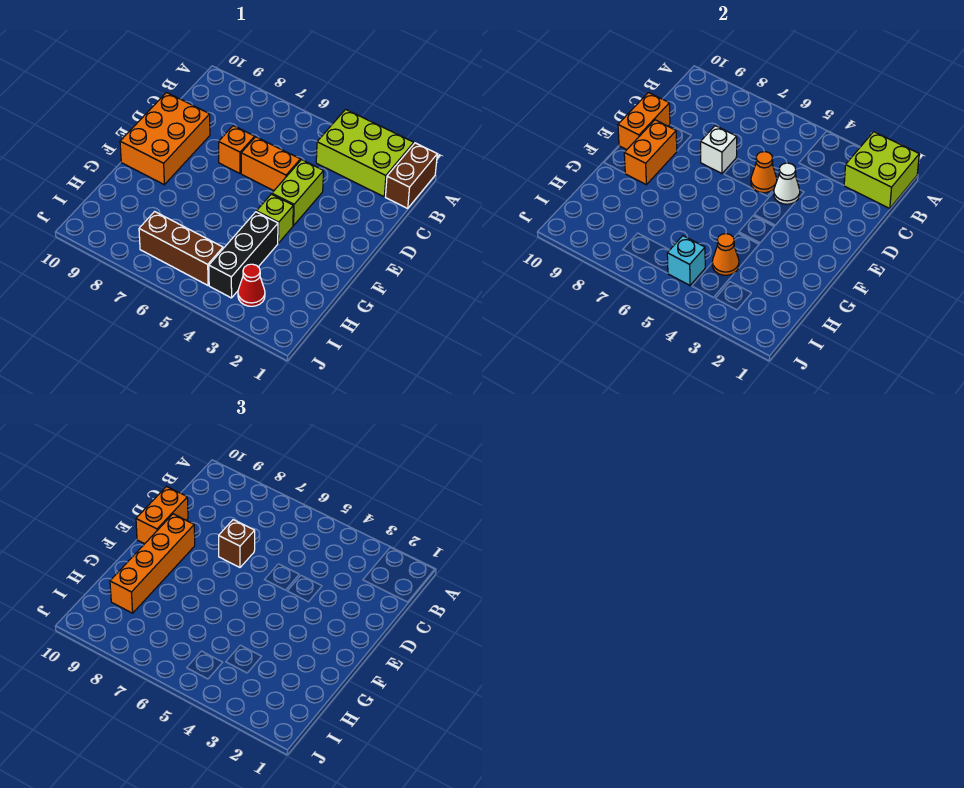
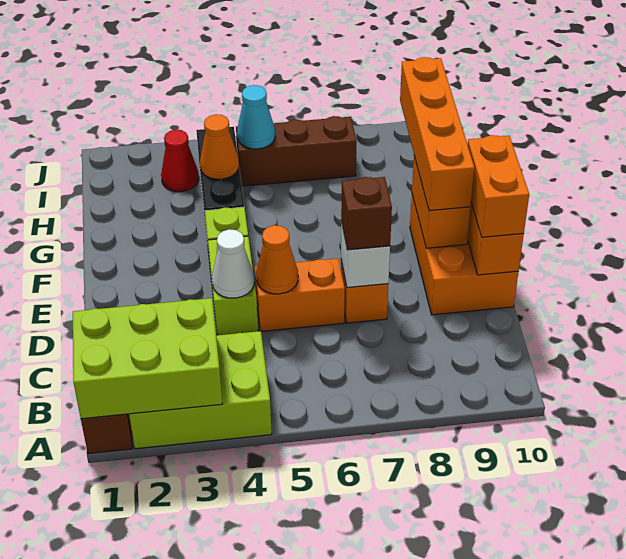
lime brick A1:B2 level 2 -> lime brick A1:B3 level 2
cyan brick I5 level 2 -> cyan cone I5 level 2

